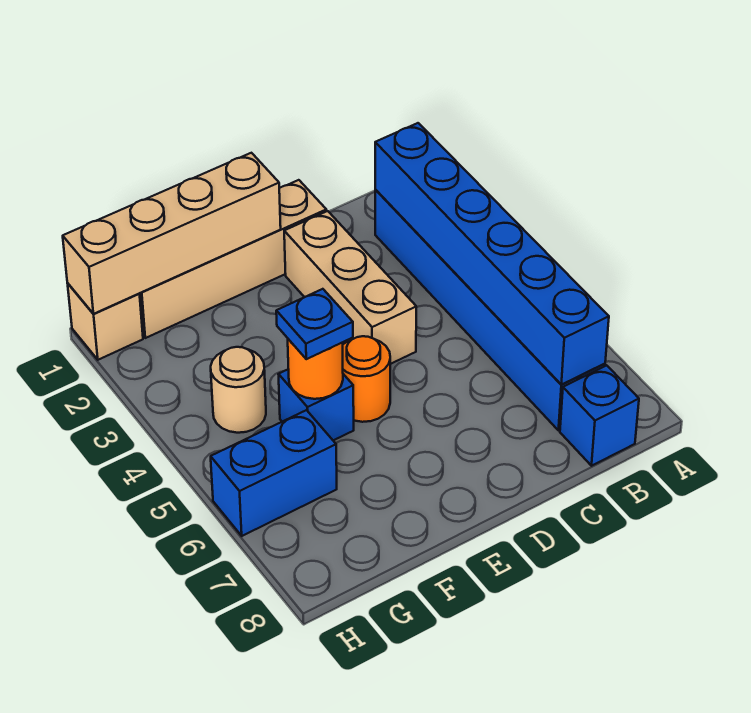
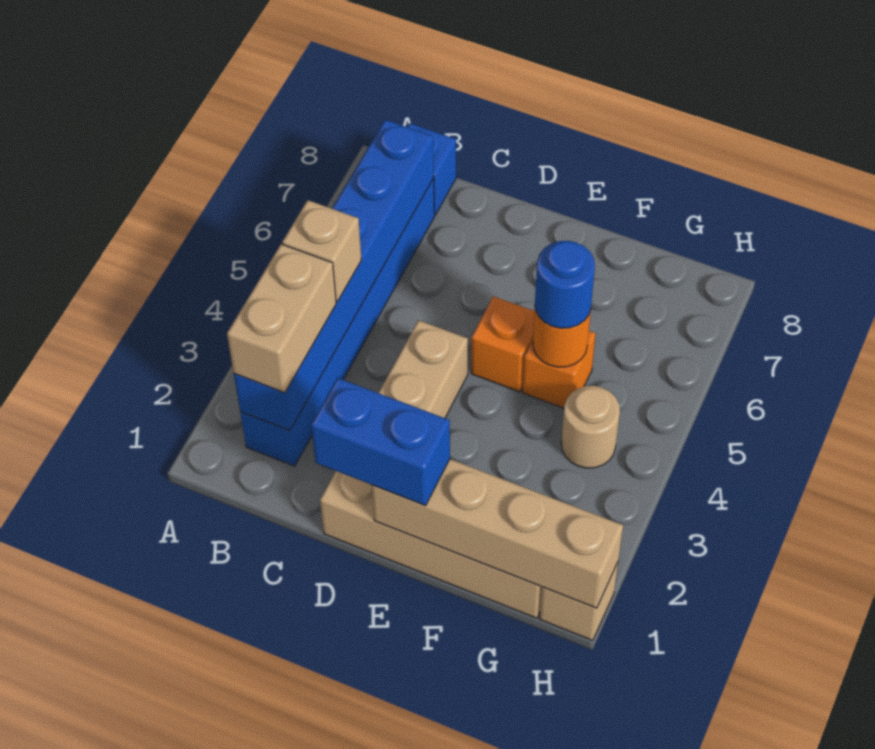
none -> tan brick B2:B3 level 3
none -> tan brick B4 level 3
orange round brick E5 level 1 -> orange brick E5 level 1
blue brick F5 level 1 -> orange brick F5 level 1
blue plate F5 level 3 -> blue round brick F5 level 3
blue brick G6:H6 level 1 -> blue brick D1:E1 level 3

